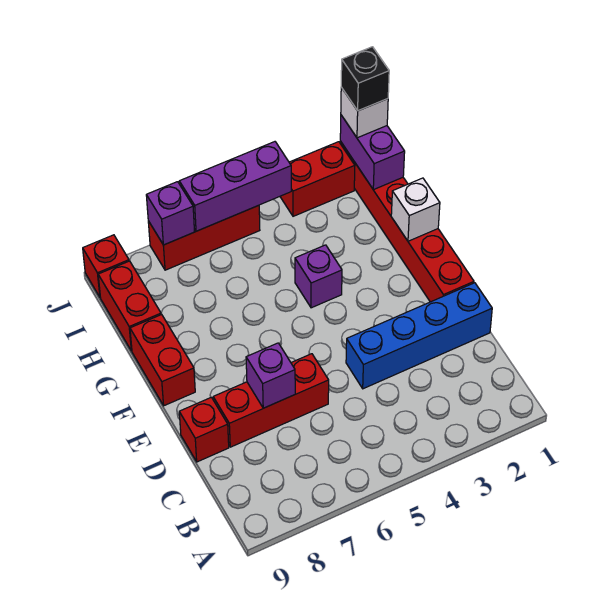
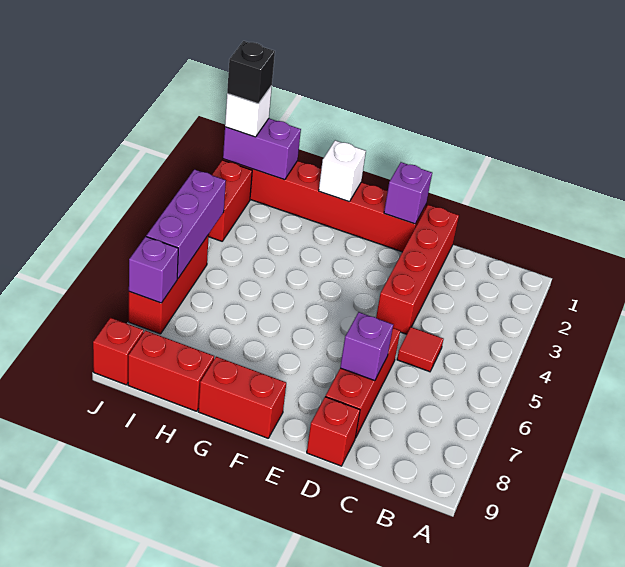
none -> red tile C5 level 1
blue brick D1:D4 level 1 -> red brick D1:D4 level 1
purple brick G4 level 1 -> purple brick E1 level 2

